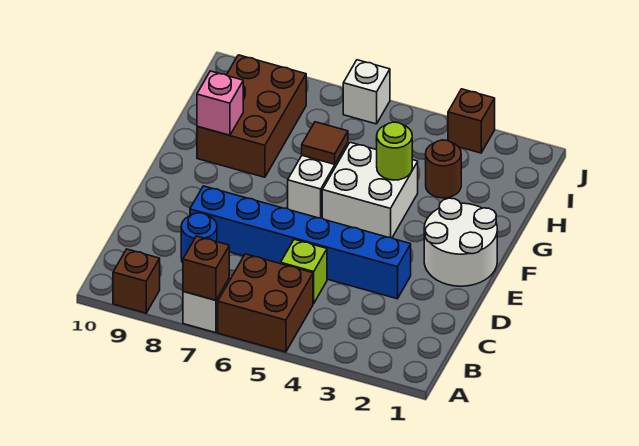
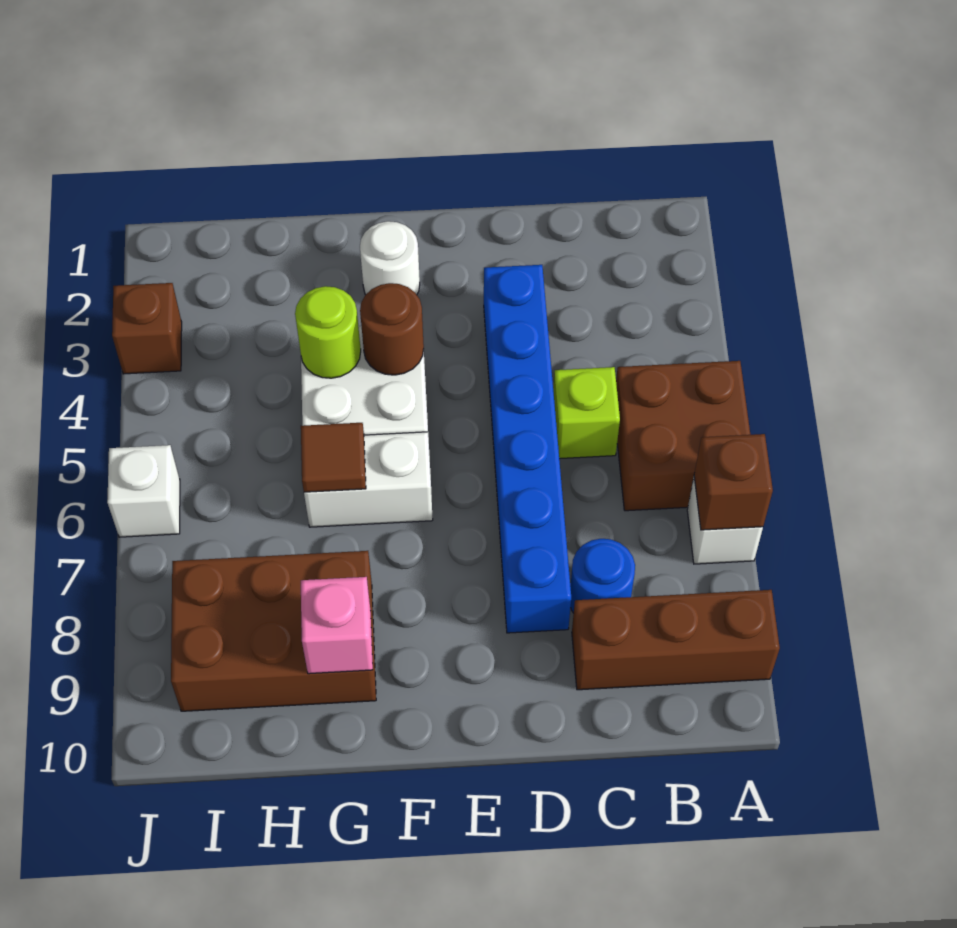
brown brick A9 level 1 -> brown brick A9:C9 level 1
white round brick E1:F2 level 1 -> white round brick F2 level 1
brown round brick H3 level 1 -> brown round brick F4 level 2

